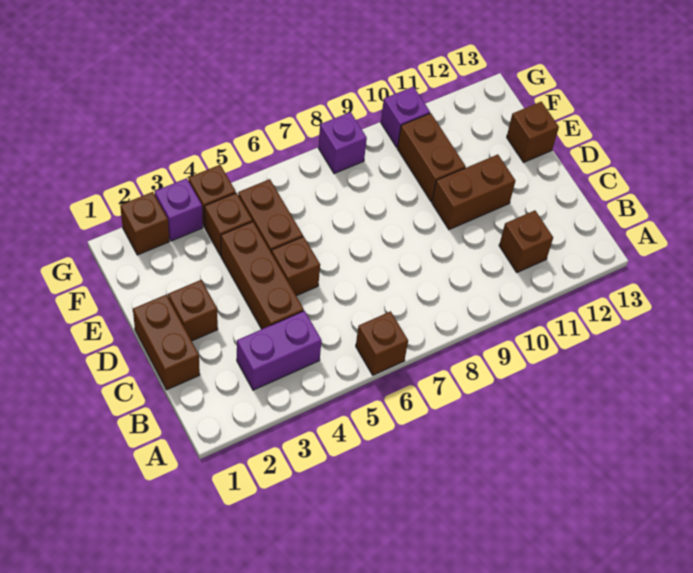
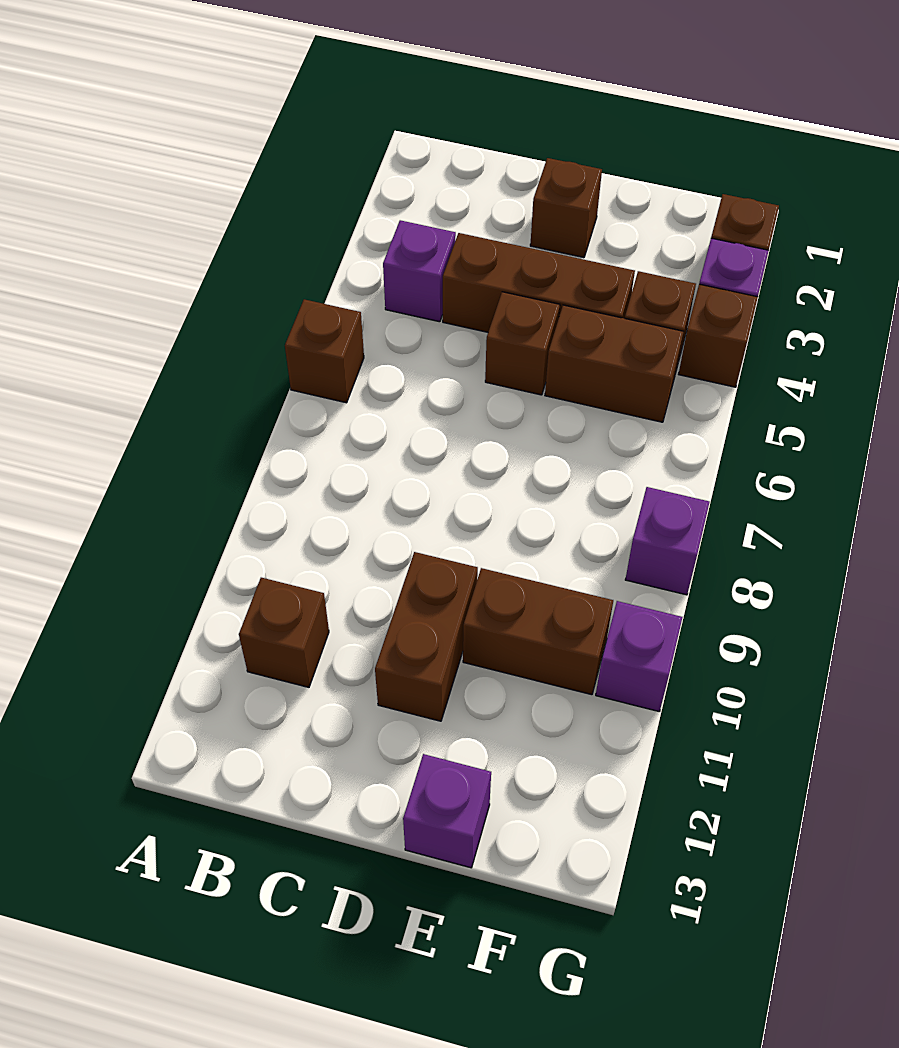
purple brick B3:B4 level 1 -> purple brick B4 level 1
brown brick C1:D1 level 1 -> none
brown brick E13 level 1 -> purple brick E13 level 1

